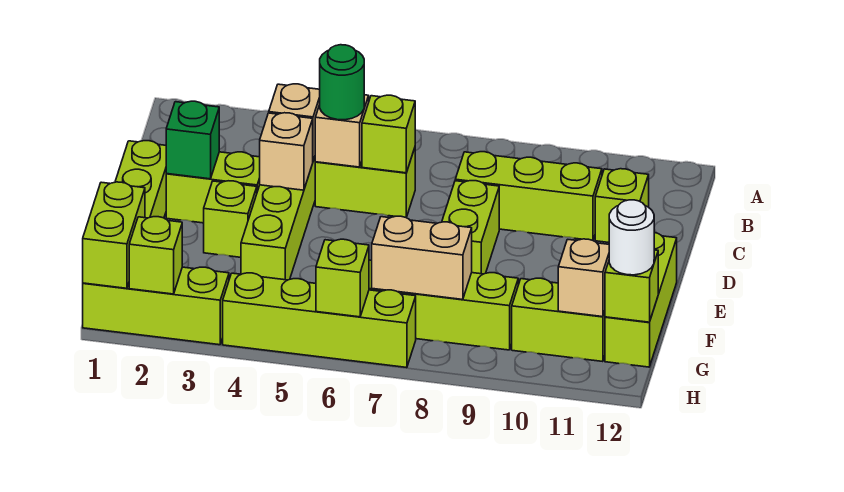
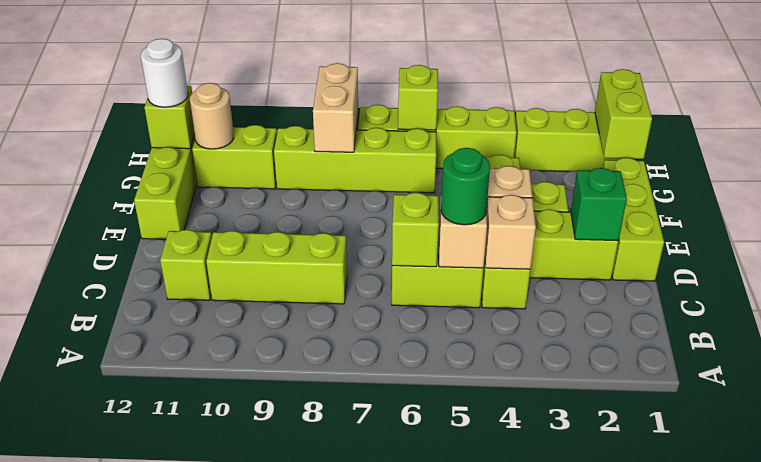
lime brick D8:E8 level 1 -> none
tan brick G7:G8 level 2 -> tan brick G8:H8 level 2
tan brick G11 level 2 -> tan round brick G11 level 2
lime brick H2 level 2 -> none

